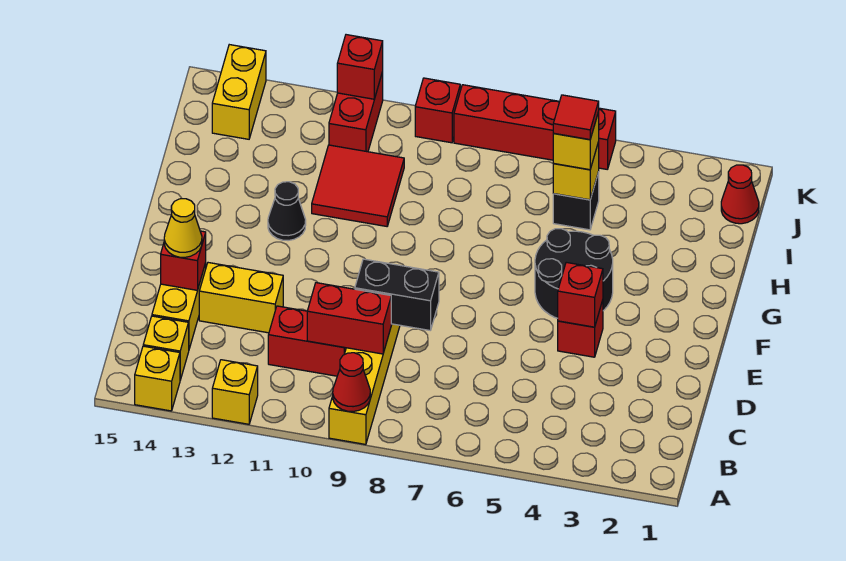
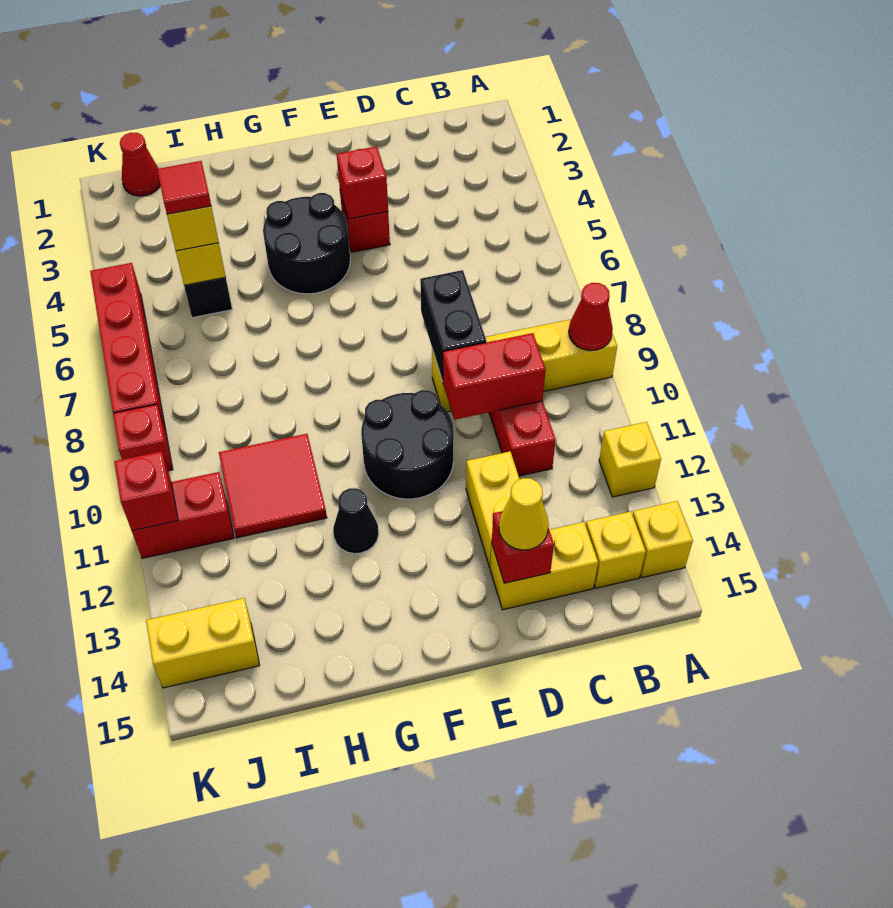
red brick C9:C10 level 2 -> red brick C10:D10 level 2
none -> black round brick E10:F11 level 1

